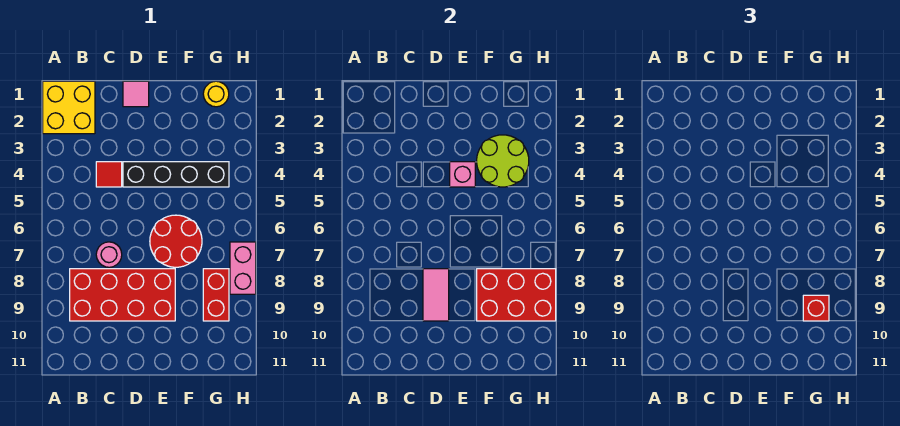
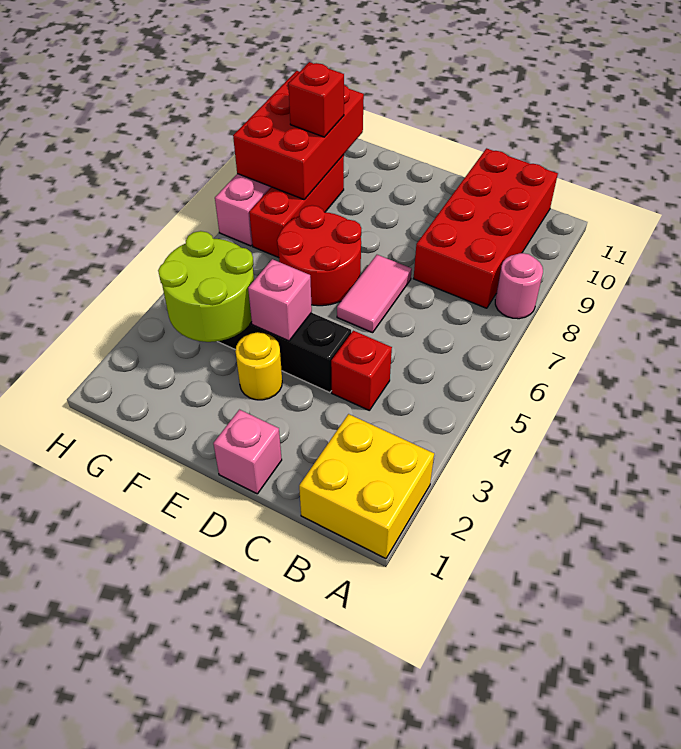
red brick B8:E9 level 1 -> red brick B8:C11 level 1
red tile C4 level 1 -> red brick C4 level 1
pink round brick C7 level 1 -> pink round brick A8 level 1
pink tile D1 level 1 -> pink brick D1 level 1
pink tile D8:D9 level 2 -> pink tile D6:D7 level 1
red brick F8:H9 level 2 -> red brick G8:H10 level 2
yellow round brick G1 level 1 -> yellow round brick E3 level 1
red brick G8:G9 level 1 -> red brick G7:G9 level 1

